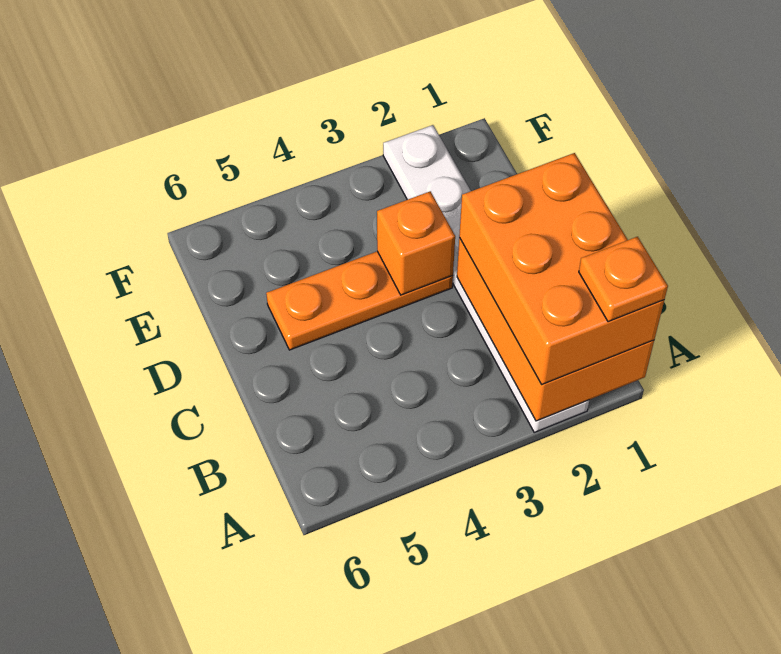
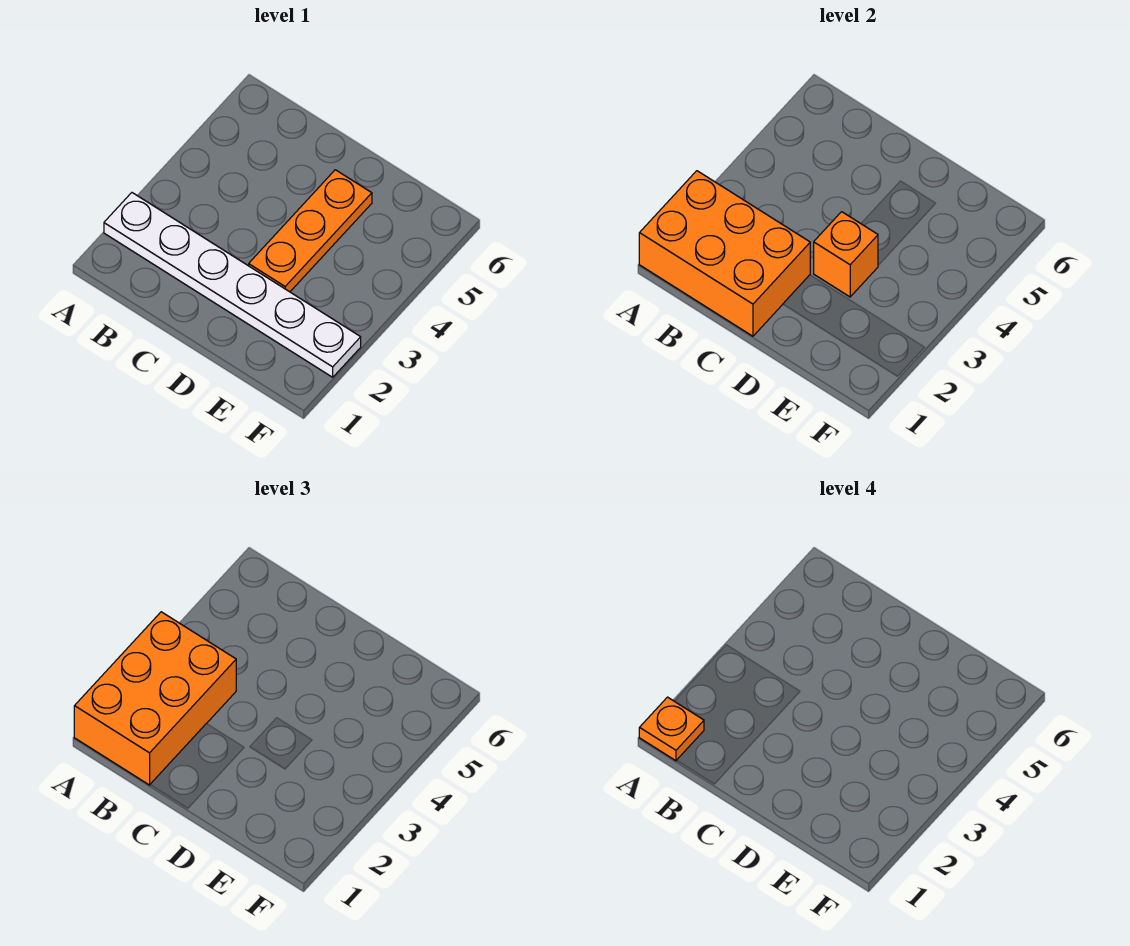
orange brick A1:C2 level 3 -> orange brick A1:B3 level 3

